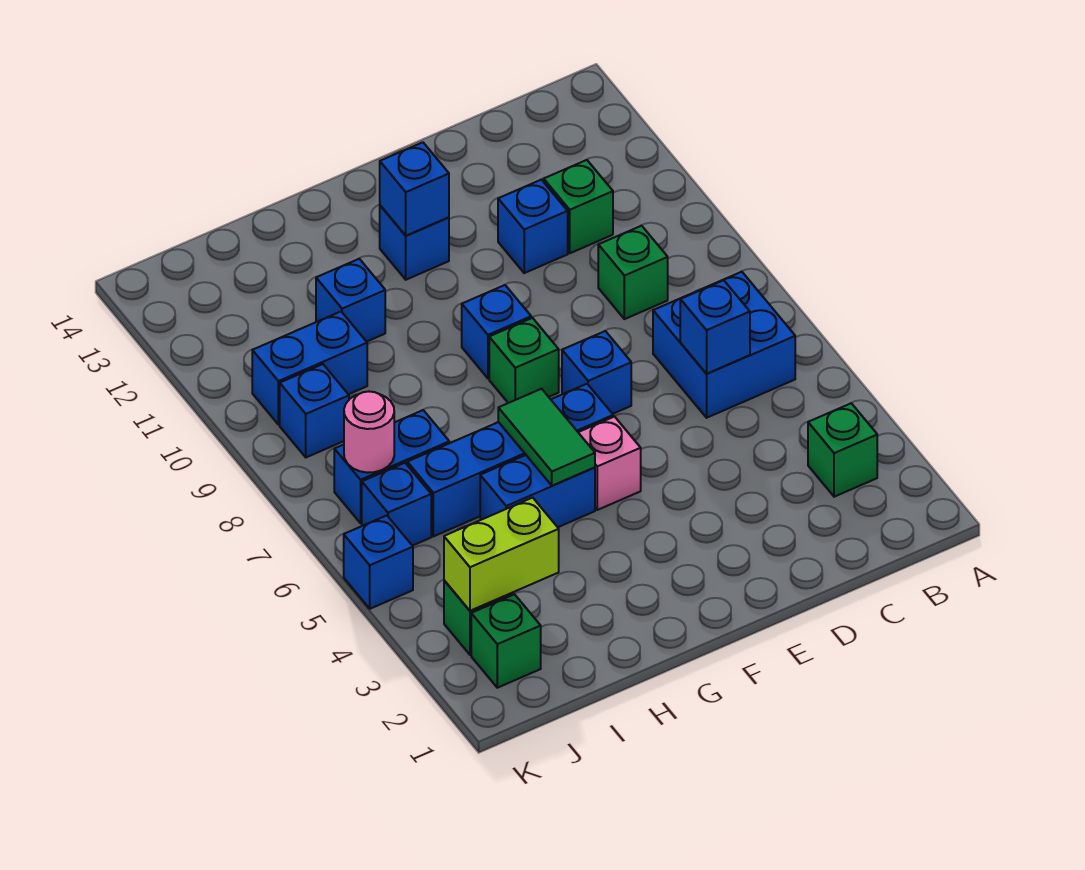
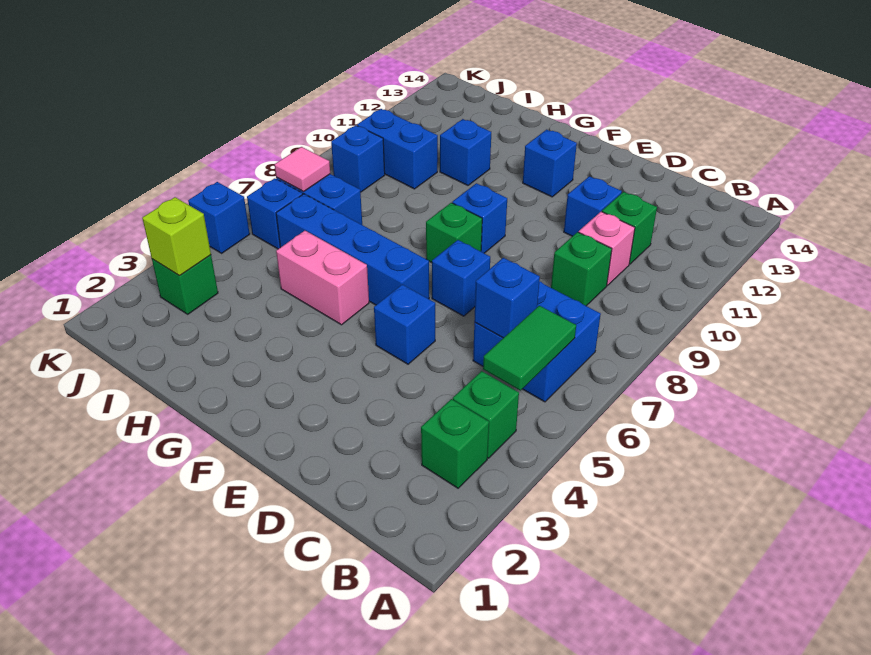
pink brick F5 level 1 -> pink brick C10 level 1
blue brick F12 level 2 -> blue brick E5 level 1
blue brick G5:H5 level 1 -> pink brick G5:H5 level 1
green tile G5:G6 level 2 -> green tile B5:B6 level 2
lime brick I3:J3 level 2 -> lime brick J3 level 2
green brick J2 level 1 -> green brick B4 level 1
pink round brick J7 level 2 -> pink tile J7 level 2

